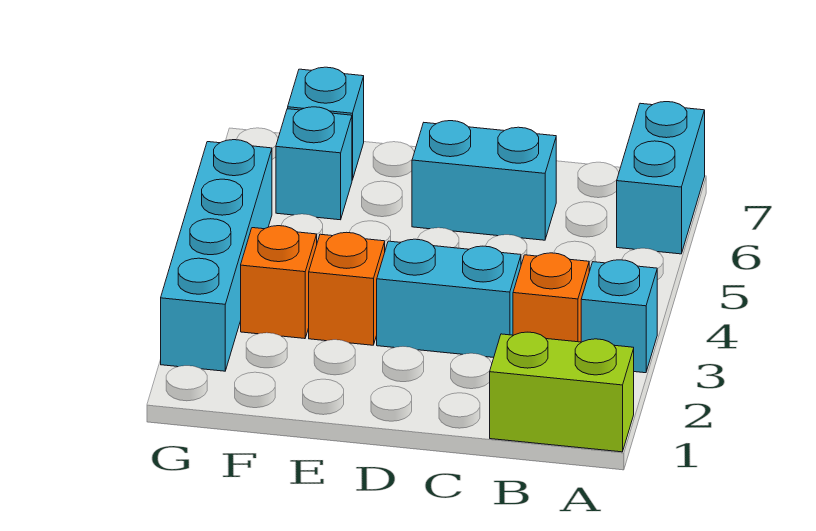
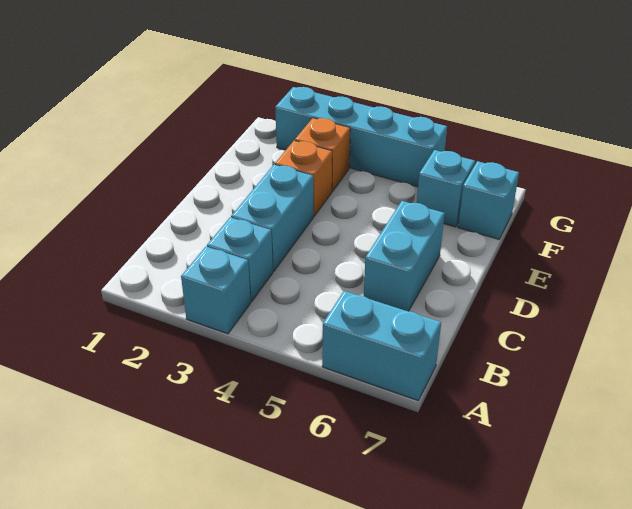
lime brick A1:B1 level 1 -> none
orange brick B3 level 1 -> cyan brick B3 level 1

